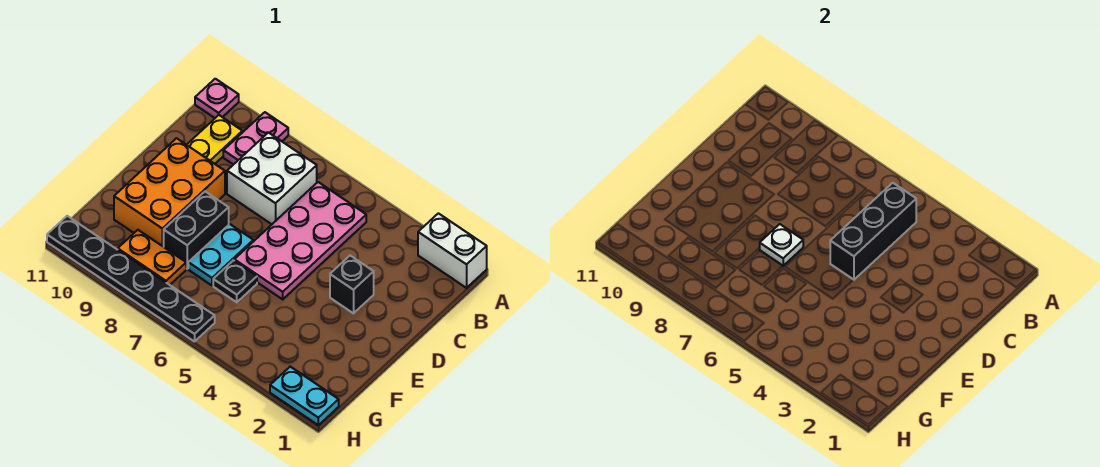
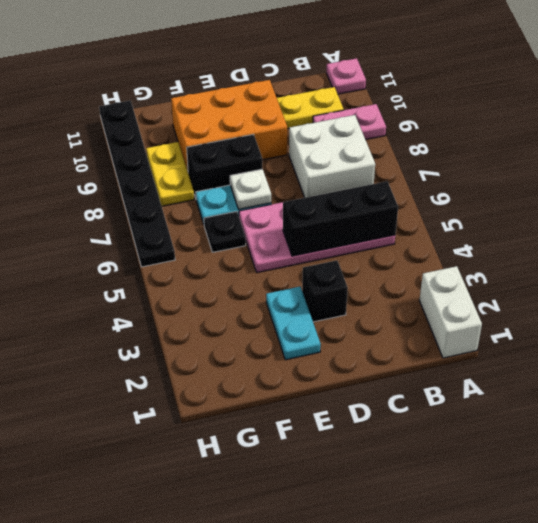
orange plate G8:G9 level 1 -> yellow plate G8:G9 level 1
cyan plate H1:H2 level 1 -> cyan plate E2:E3 level 1

